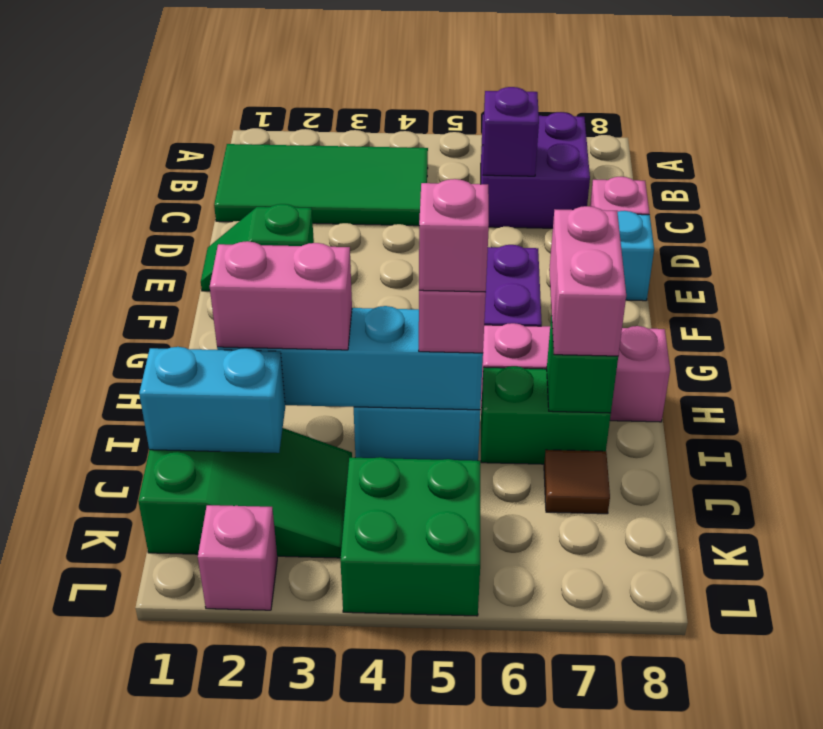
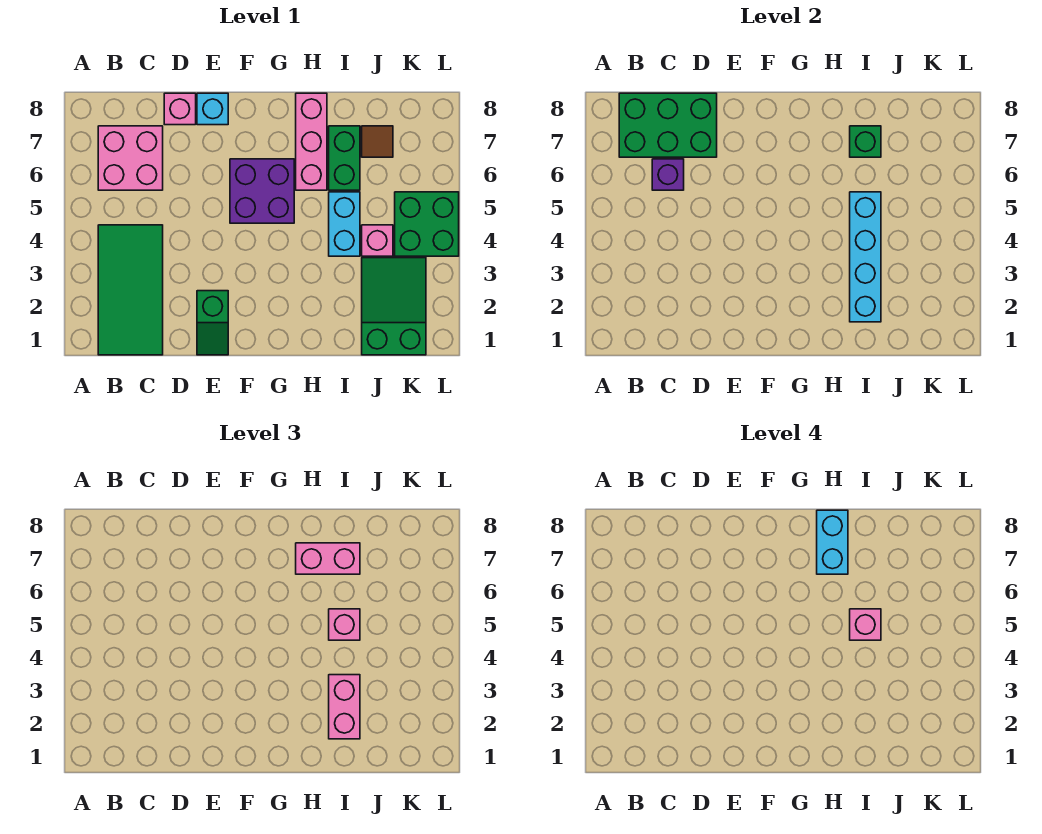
purple brick B6:C7 level 1 -> pink brick B6:C7 level 1
none -> green brick B7:D8 level 2
cyan brick J1:J2 level 2 -> cyan brick H7:H8 level 4
pink brick L2 level 1 -> pink brick J4 level 1

